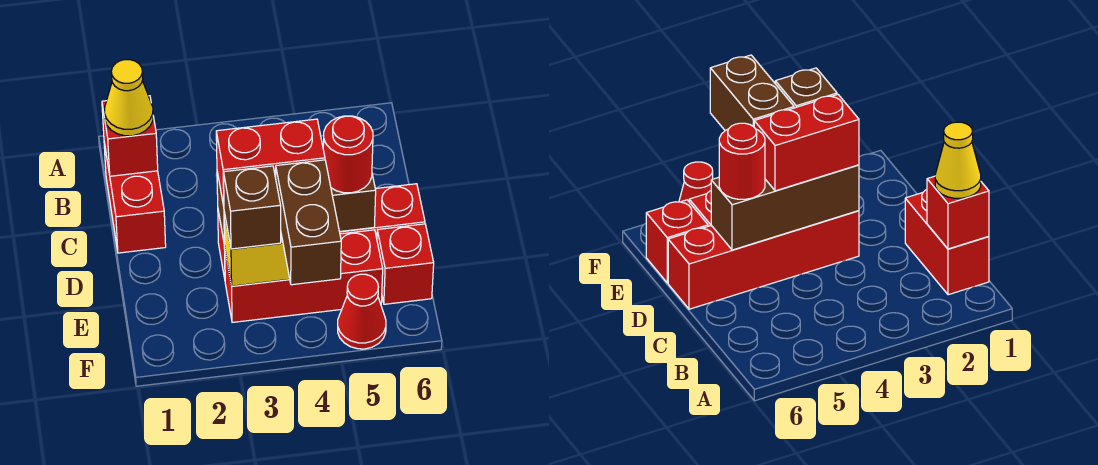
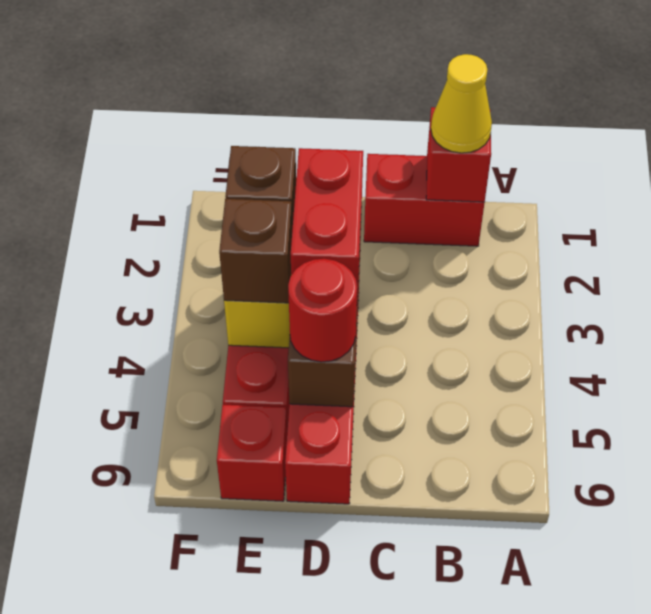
brown brick E4:F4 level 3 -> brown brick E4 level 3
red cone F5 level 1 -> none

